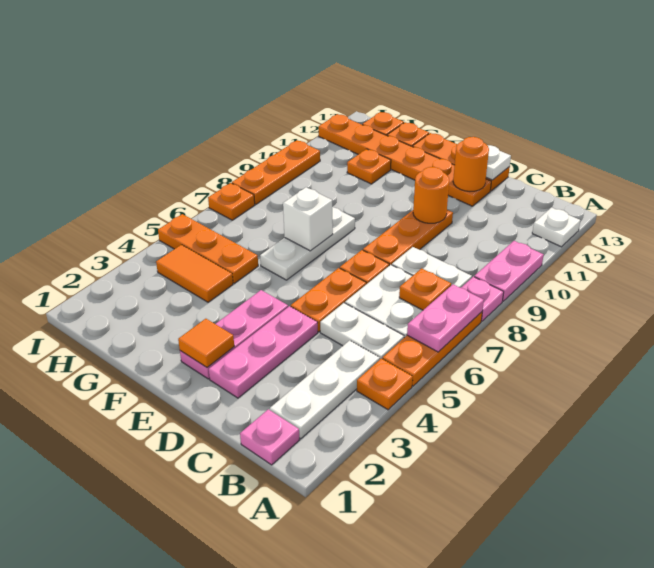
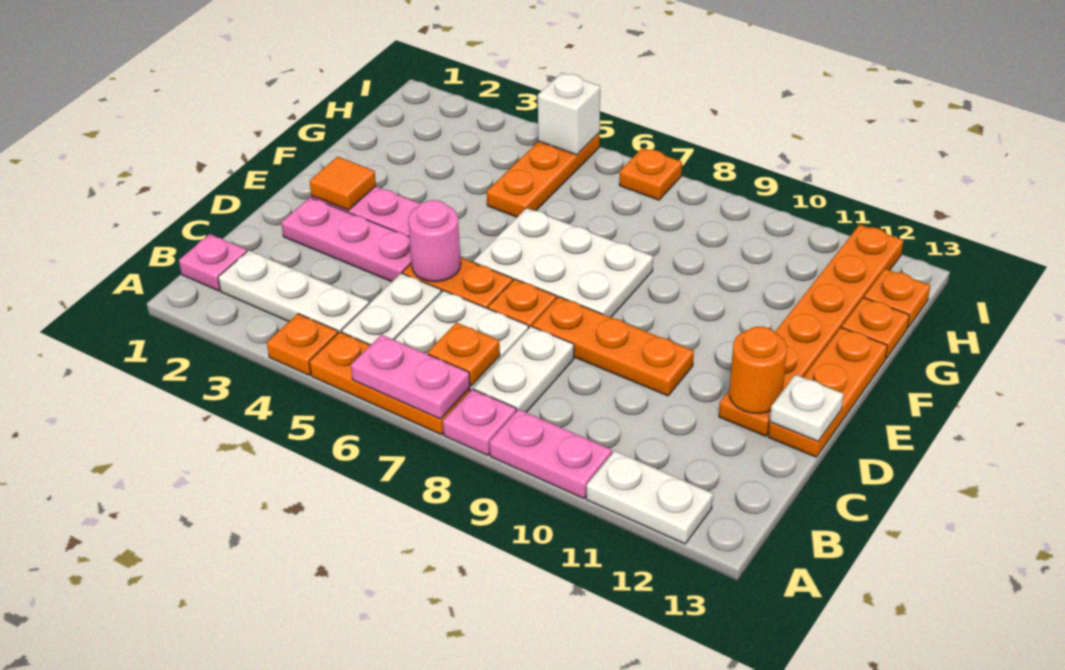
white plate A12 level 1 -> white plate A11:A12 level 1
none -> pink round brick D5 level 2
orange round brick D10 level 2 -> none
white plate F6:F8 level 1 -> white plate E6:F8 level 1
white brick F7 level 2 -> white brick I5 level 2
orange tile G4:H4 level 1 -> none
orange plate G11 level 1 -> none
orange plate I8:I10 level 1 -> none

